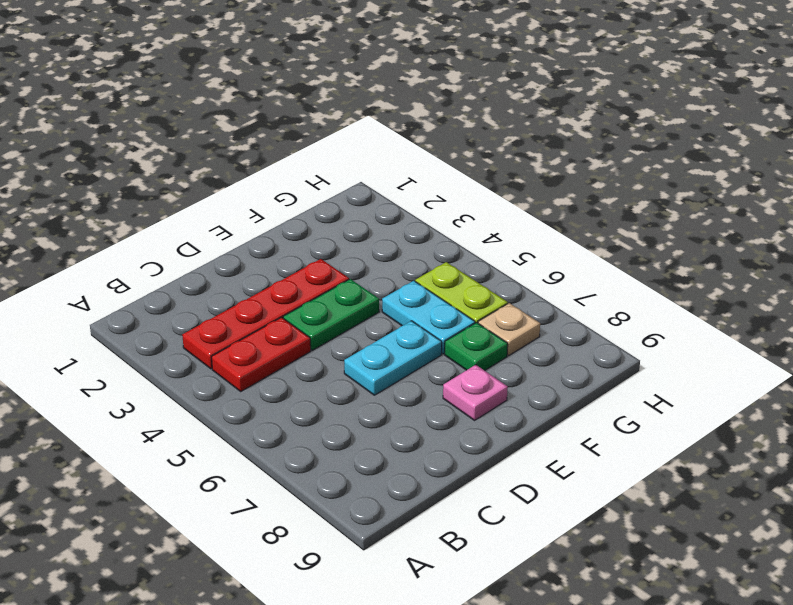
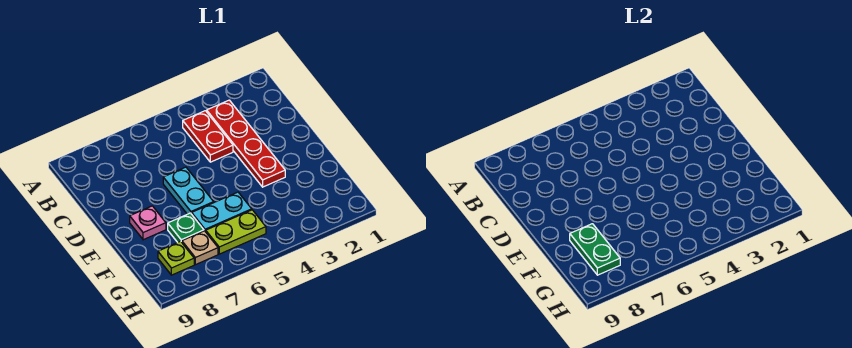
green plate D4:E4 level 1 -> green plate F8:G8 level 2
none -> lime plate G8 level 1

